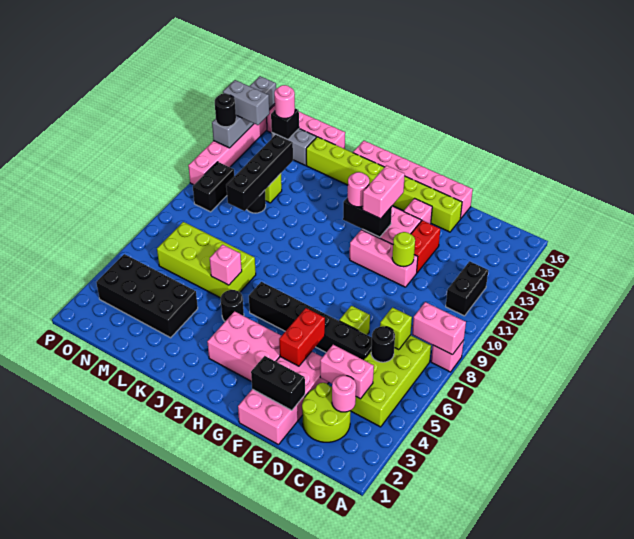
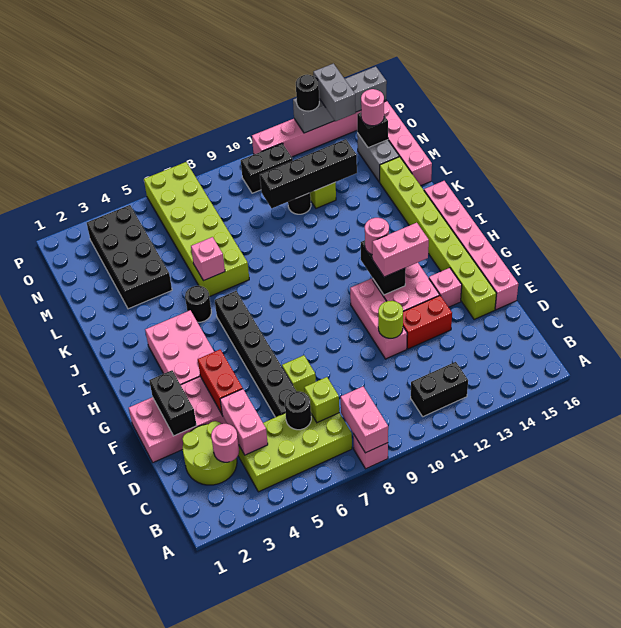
red brick F4:F5 level 2 -> red brick E4:F4 level 2
lime brick K6:N7 level 1 -> lime brick K6:P7 level 1

